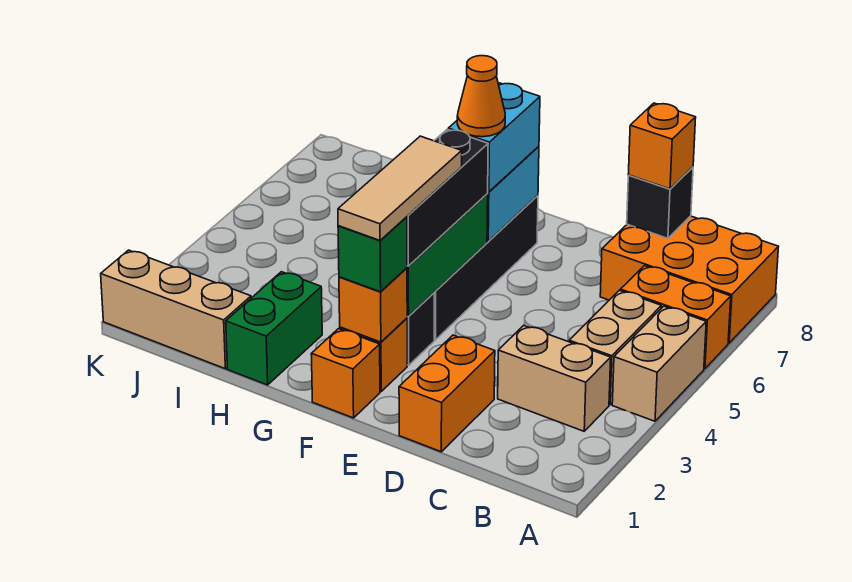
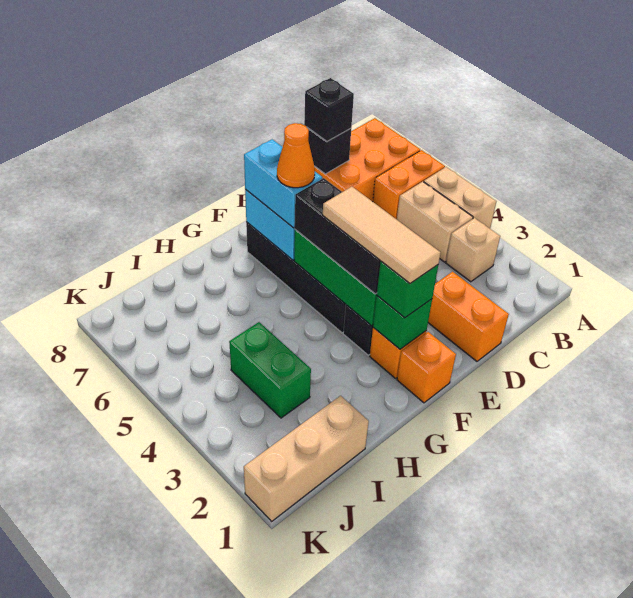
tan brick B3:C3 level 1 -> tan brick B3 level 1
orange brick C8 level 3 -> black brick C8 level 3
orange brick F2 level 2 -> green brick F2 level 2
green brick H1:H2 level 1 -> green brick I3:I4 level 1

